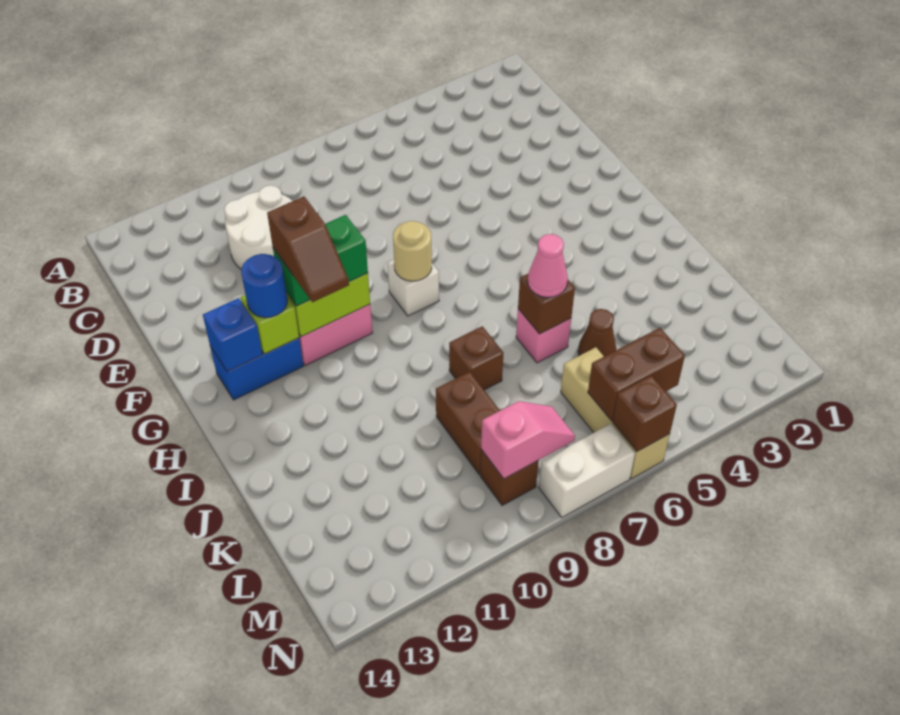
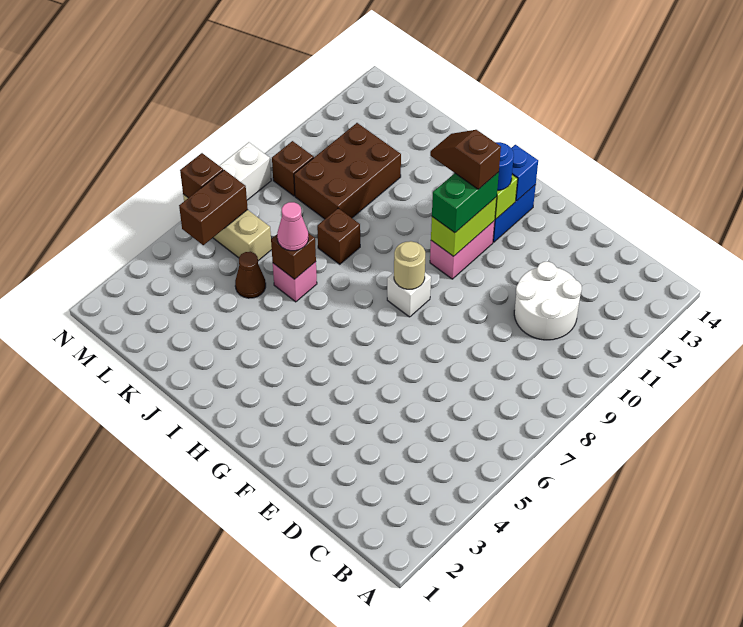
brown brick K9:L9 level 1 -> brown brick K9:L11 level 1
pink slope M8:M9 level 2 top 9 -> none

